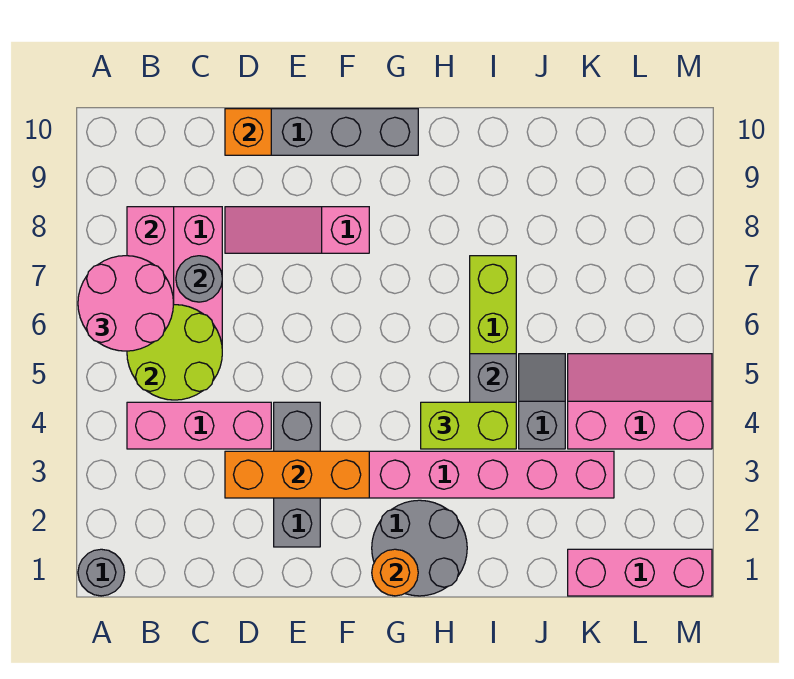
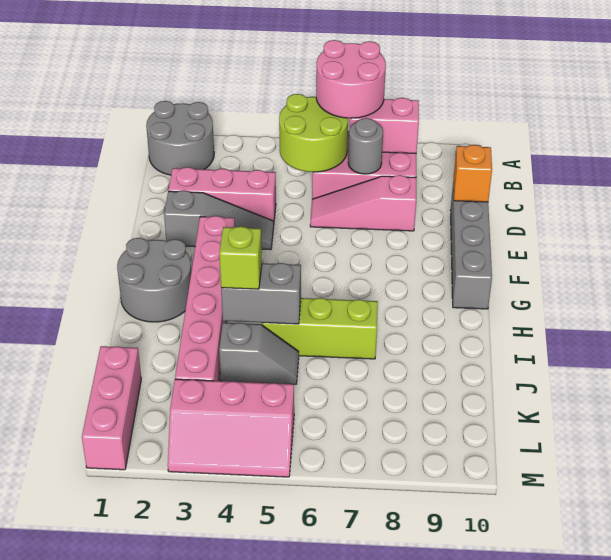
grey round brick A1 level 1 -> grey round brick A1:B2 level 1
pink brick B4:D4 level 1 -> pink brick D2:D4 level 1
orange brick D3:F3 level 2 -> none
pink slope D8:F8 level 1 top F -> pink slope D6:D8 level 1 top 8
grey brick E2:E4 level 1 -> grey slope E2:E4 level 1 top 2
orange round brick G1 level 2 -> none
lime brick H4:I4 level 3 -> lime brick I4 level 3
pink slope K4:M5 level 1 top 4 -> pink slope L3:M5 level 1 top L

